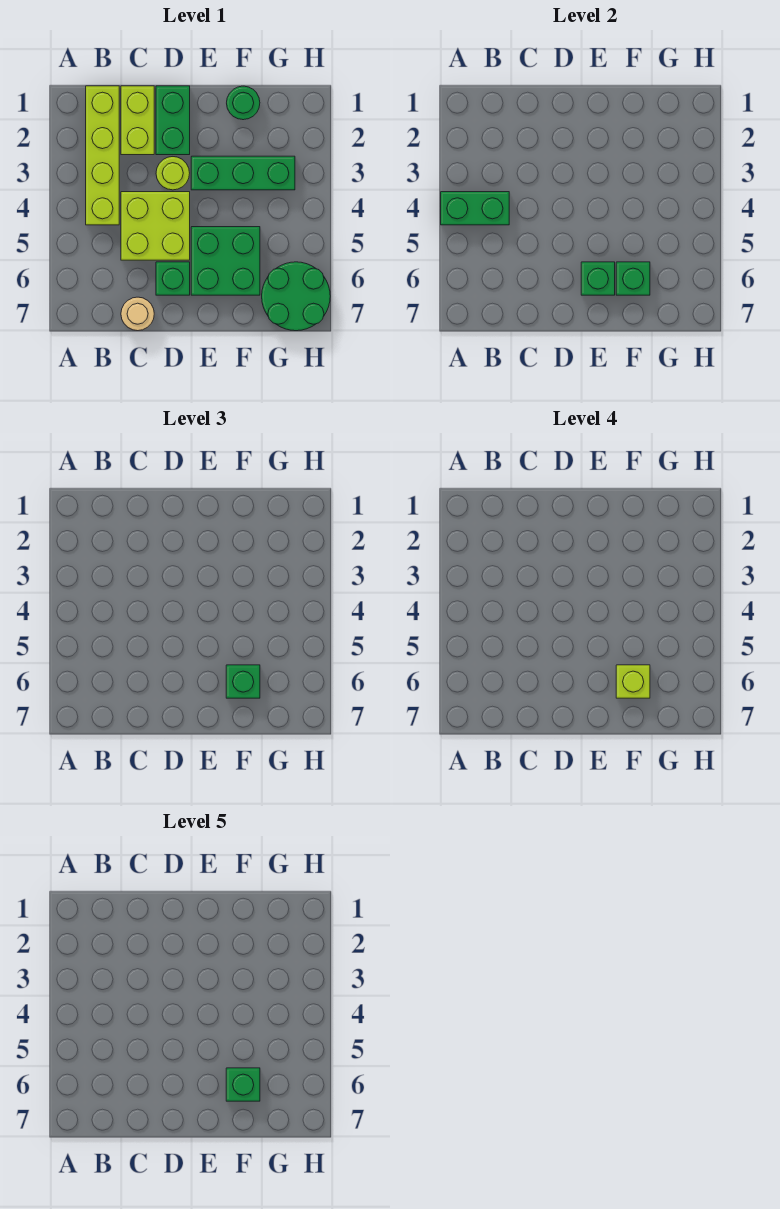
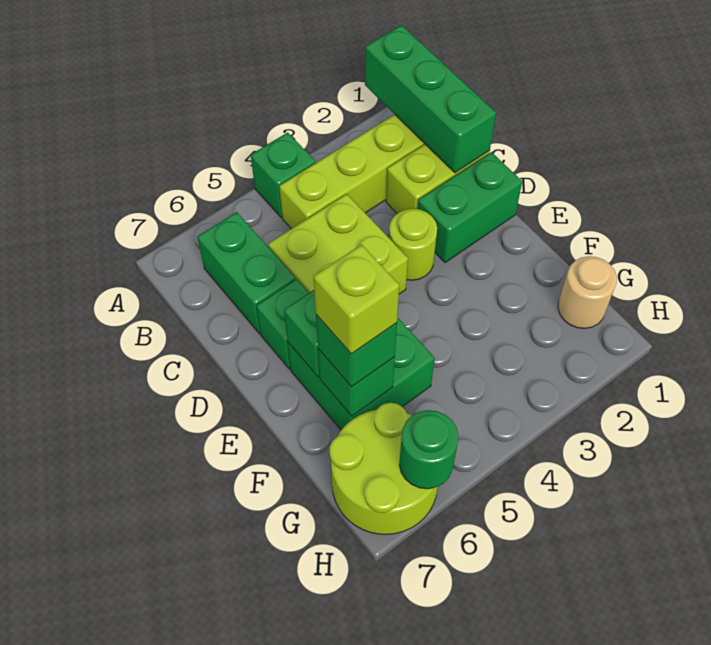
green brick A4:B4 level 2 -> green brick B6:C6 level 1
tan round brick C7 level 1 -> tan round brick G1 level 1
green brick E3:G3 level 1 -> green brick A1:C1 level 2
green round brick F1 level 1 -> green round brick H6 level 2
green brick F6 level 5 -> green brick A4 level 1
green round brick G6:H7 level 1 -> lime round brick G6:H7 level 1

